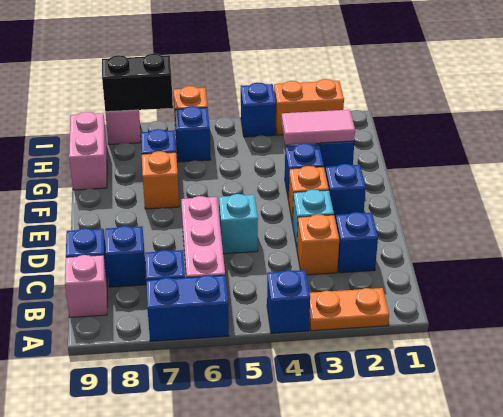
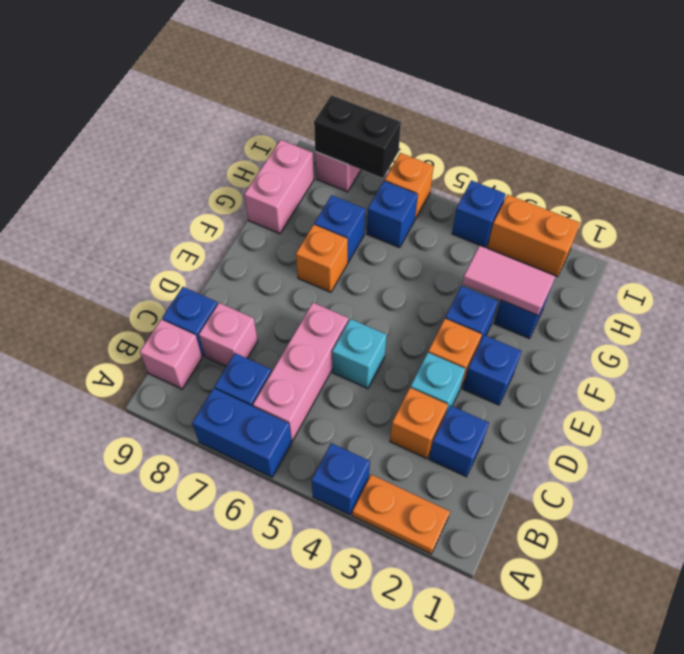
blue brick C8 level 1 -> pink brick C8 level 1

